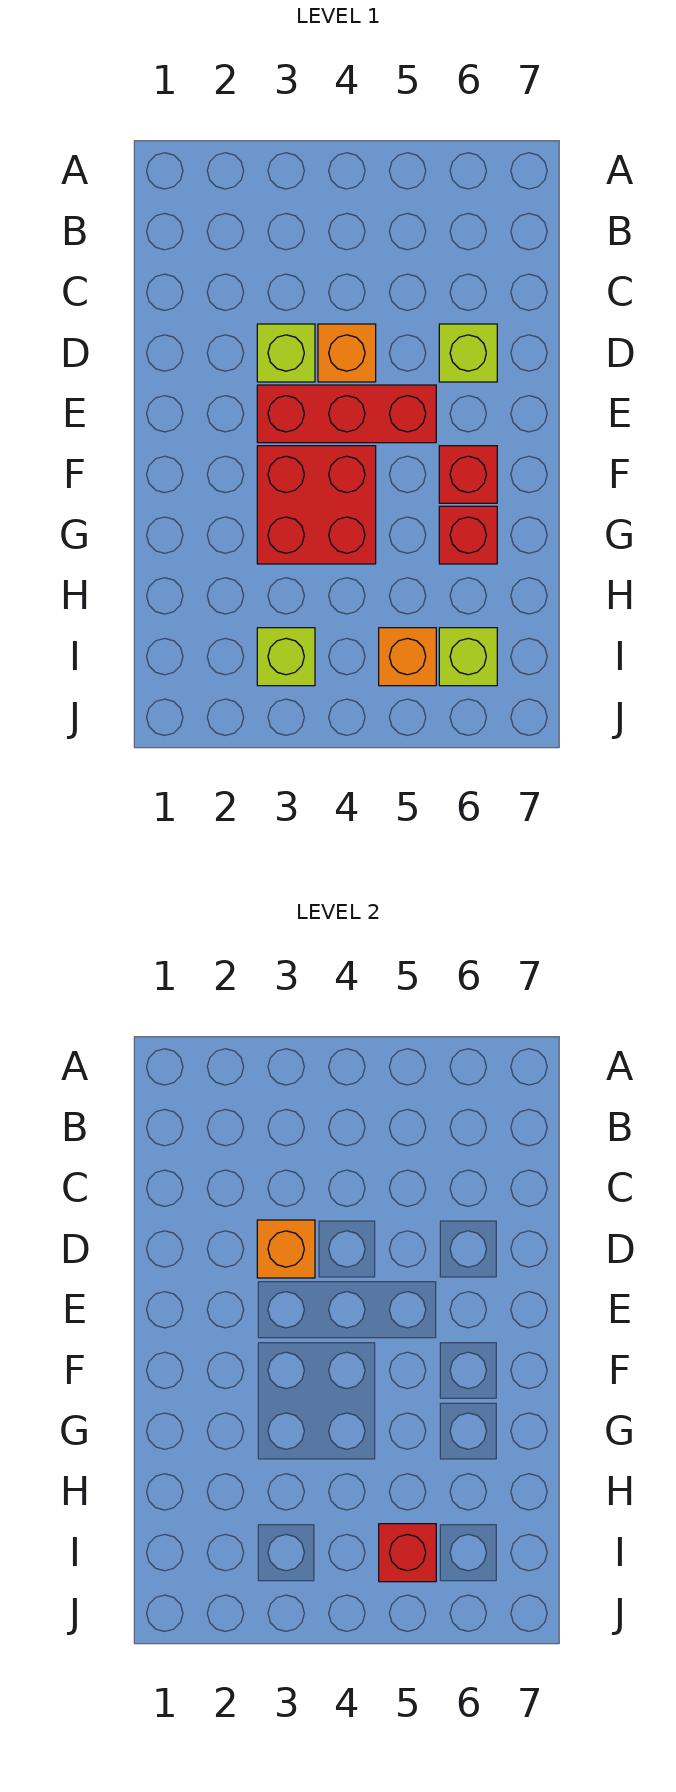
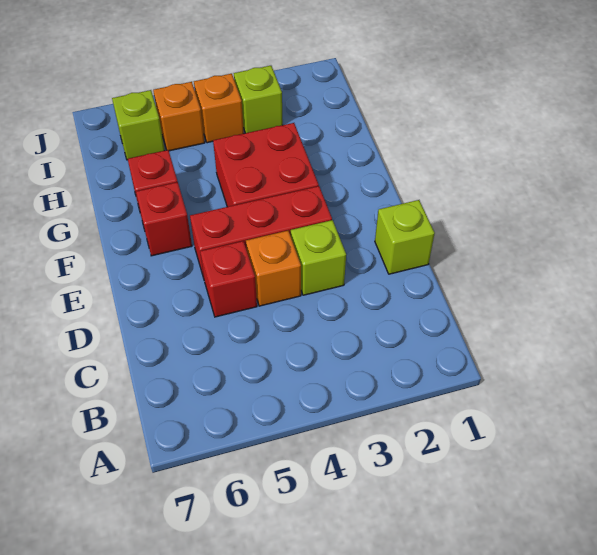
orange brick D3 level 2 -> orange brick I4 level 1
lime brick D6 level 1 -> lime brick D1 level 1
red brick I5 level 2 -> red brick D5 level 1

